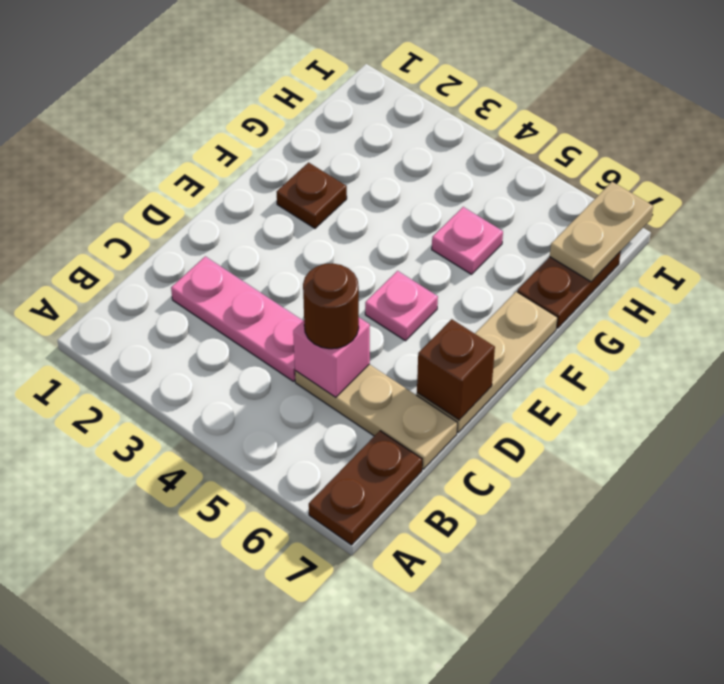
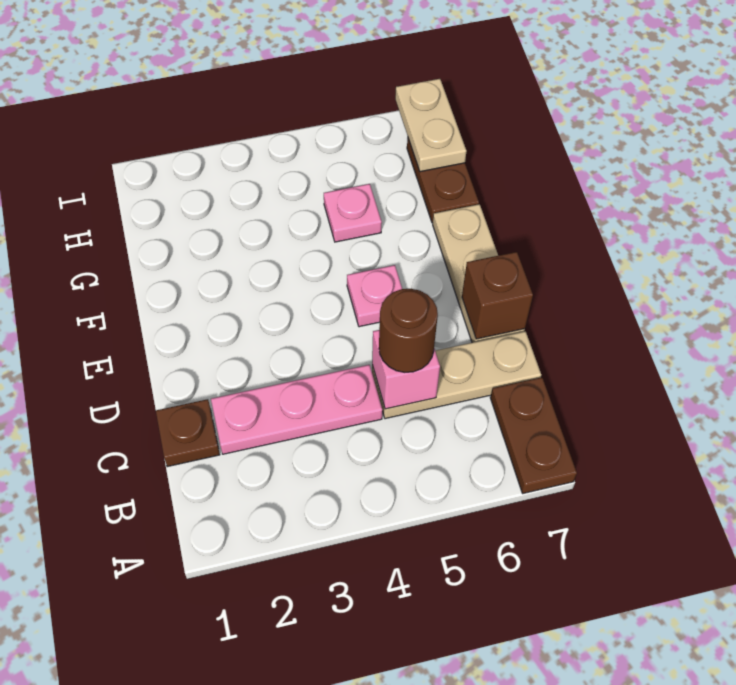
brown plate F2 level 1 -> brown plate C1 level 1

